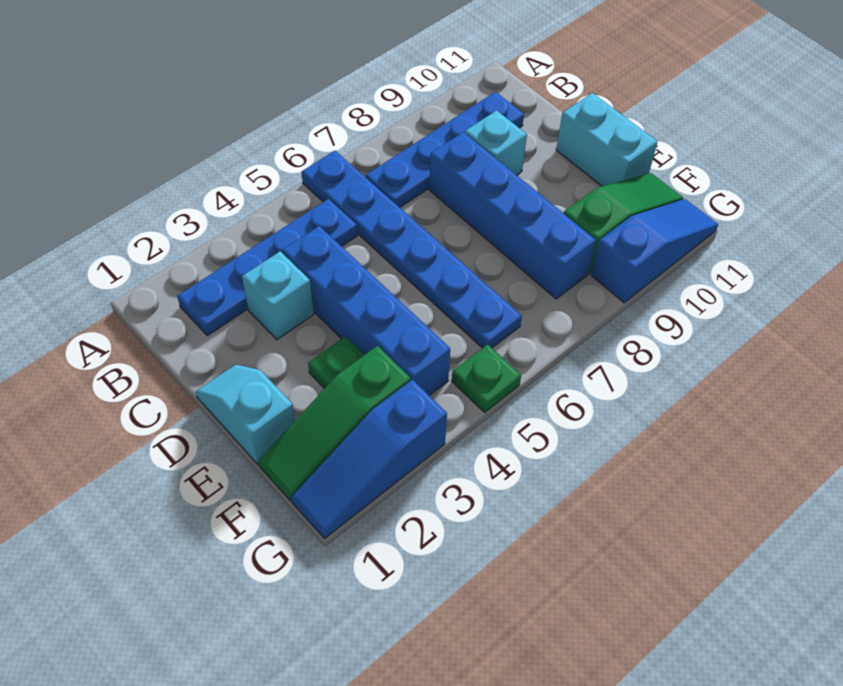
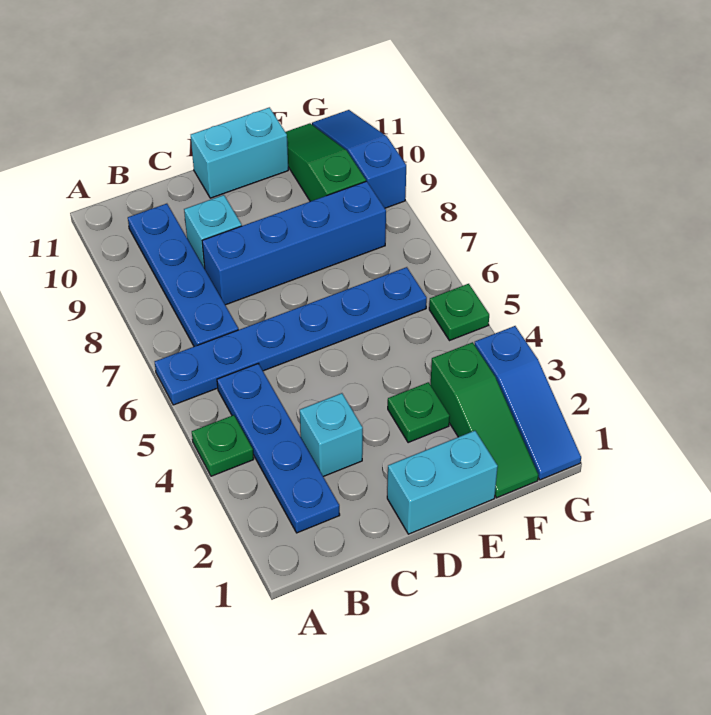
none -> green plate A4 level 1
blue brick C4:F4 level 1 -> none
cyan slope D1:E1 level 1 top E -> cyan brick D1:E1 level 1

